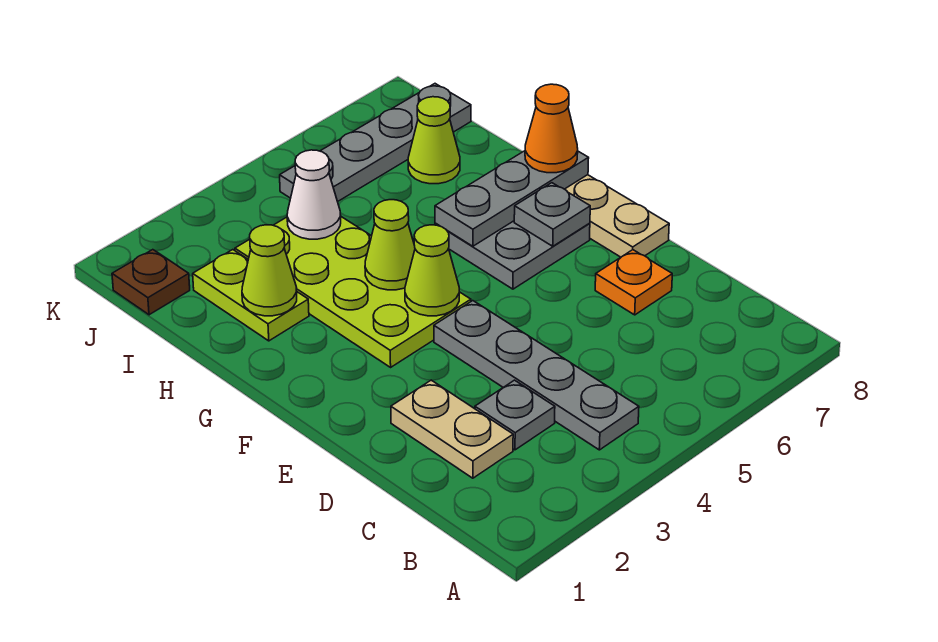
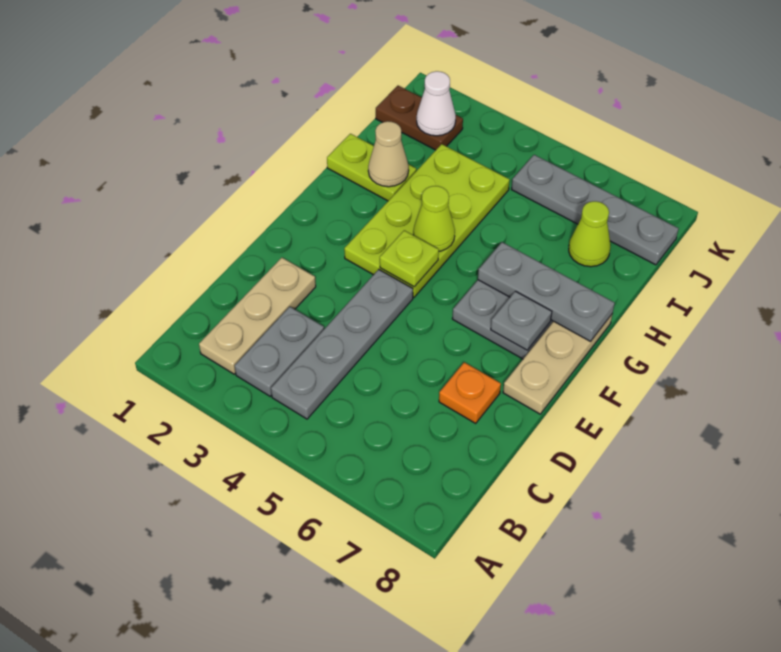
tan plate C2:D2 level 1 -> tan plate B2:D2 level 1
grey plate C3 level 1 -> grey plate B3:C3 level 1
lime cone F4 level 2 -> lime plate F4 level 2
orange cone G8 level 3 -> none
lime plate H2:I2 level 1 -> lime plate H1:H2 level 1
lime cone H2 level 2 -> tan cone H2 level 2
white cone I4 level 2 -> white cone J2 level 2
brown plate J1 level 1 -> brown plate J1:J2 level 1

